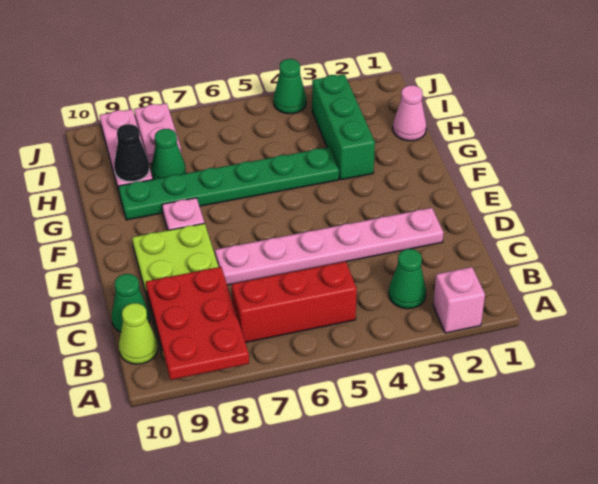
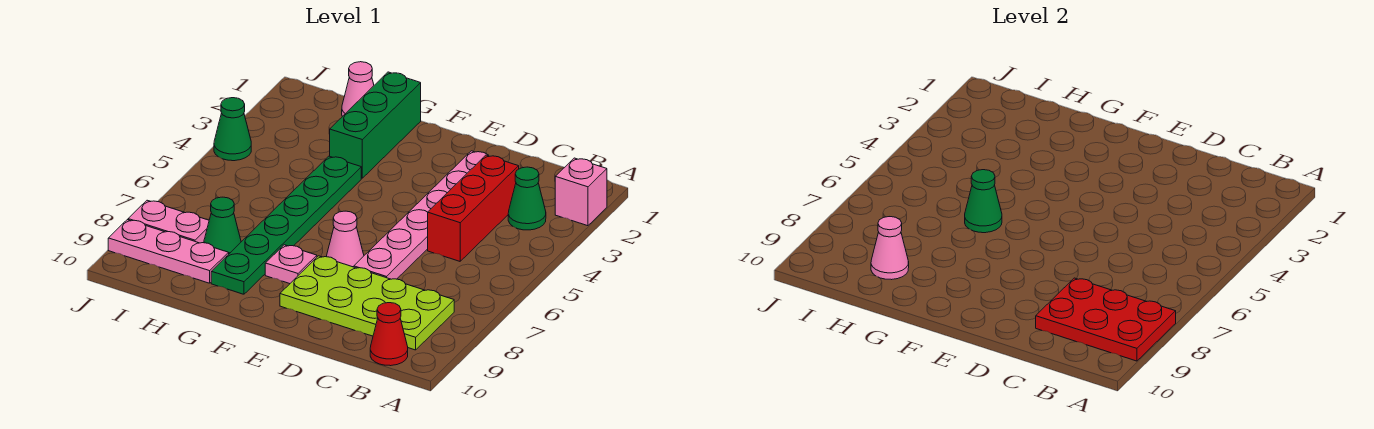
red brick B5:B7 level 1 -> red brick C3:C5 level 1
lime cone B10 level 1 -> red cone B10 level 1
green cone C10 level 1 -> green cone G6 level 2
none -> pink cone E7 level 1
green brick G3:I3 level 1 -> green brick G1:G3 level 1
black cone H9 level 2 -> pink cone H9 level 2

